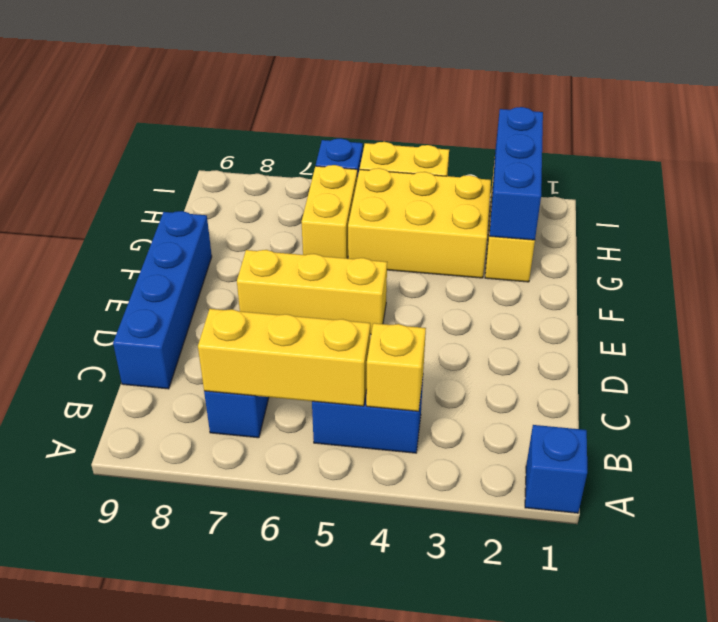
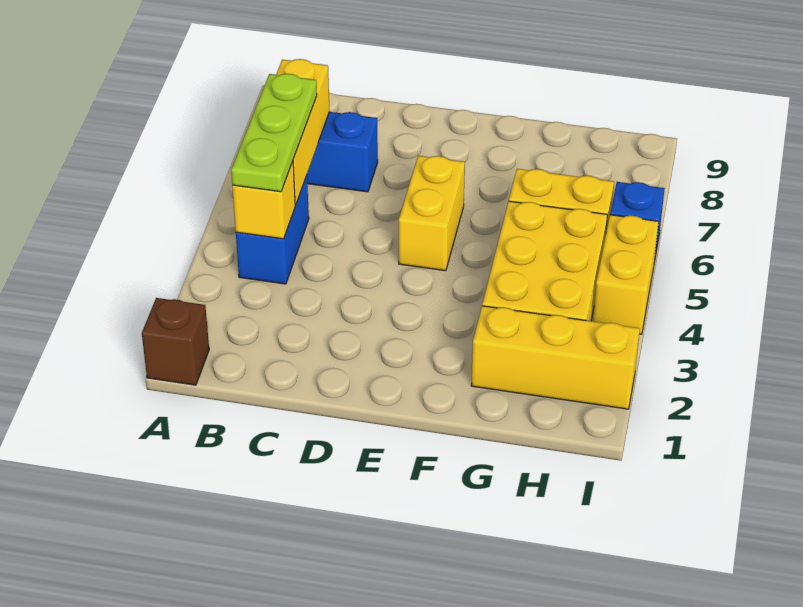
blue brick A1 level 1 -> brown brick A1 level 1
none -> lime plate B4:B6 level 3
blue brick C9:F9 level 1 -> none
yellow brick E5:E7 level 1 -> yellow brick E5:E6 level 1
blue brick G2:I2 level 2 -> none

